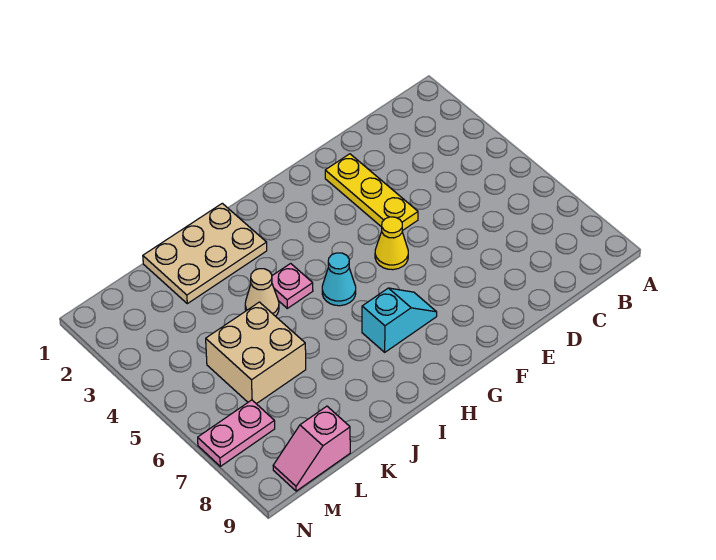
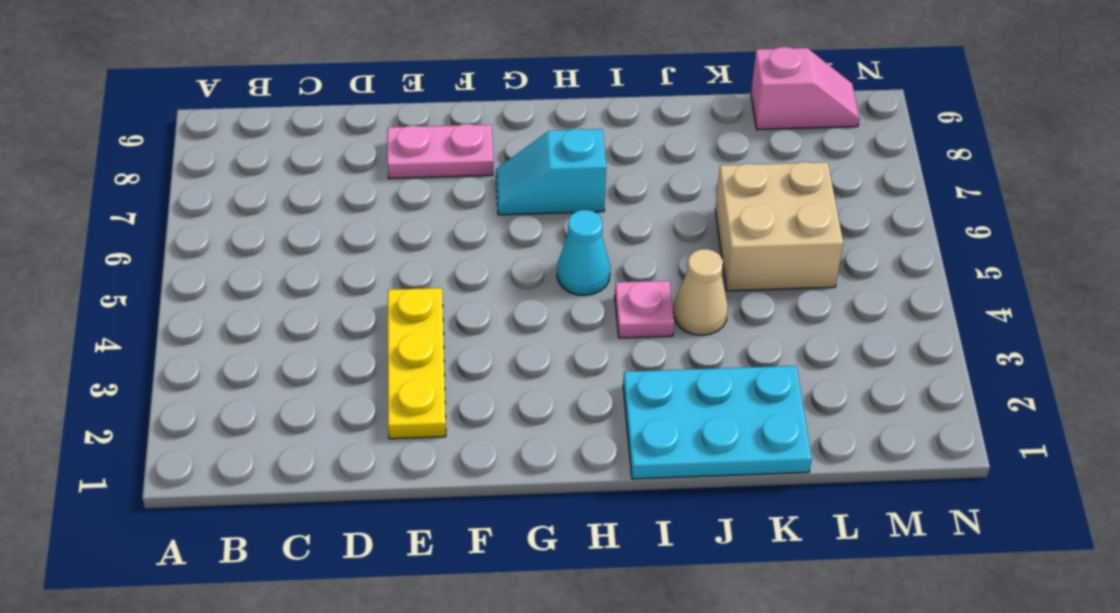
yellow cone F5 level 1 -> none
tan plate I1:K2 level 1 -> cyan plate I1:K2 level 1
pink plate M7:N7 level 1 -> pink plate E8:F8 level 1

